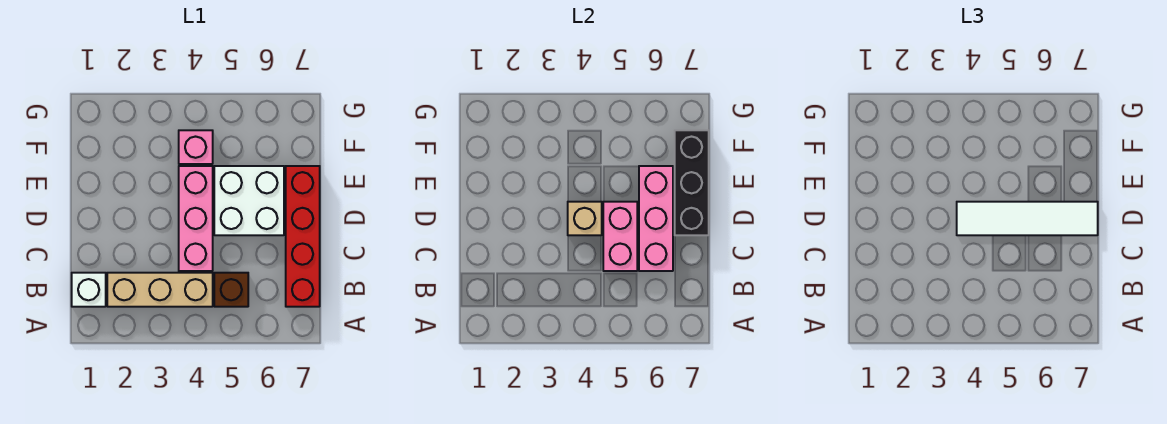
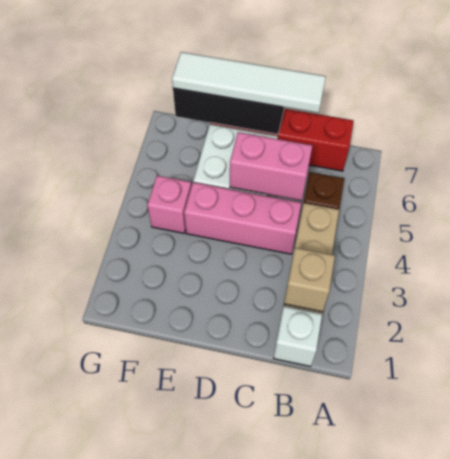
pink brick C6:E6 level 2 -> none
tan brick D4 level 2 -> tan brick B2 level 2
white tile D4:D7 level 3 -> white tile C7:F7 level 3

